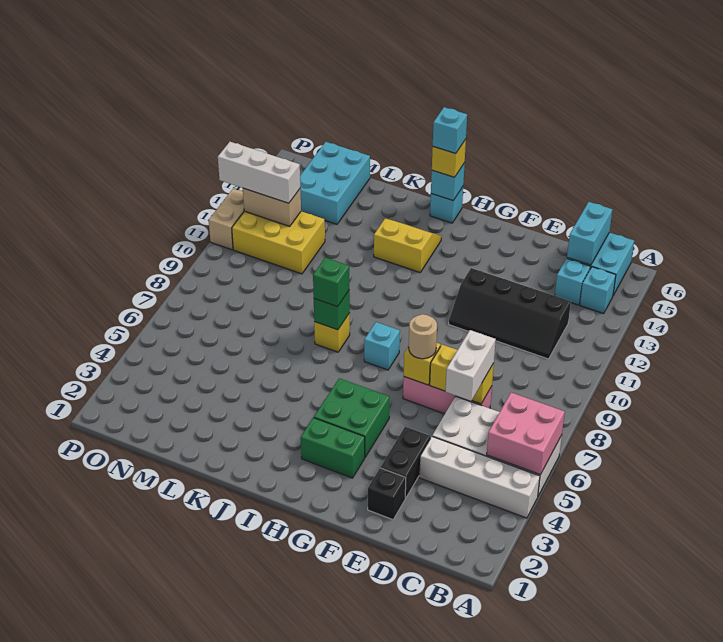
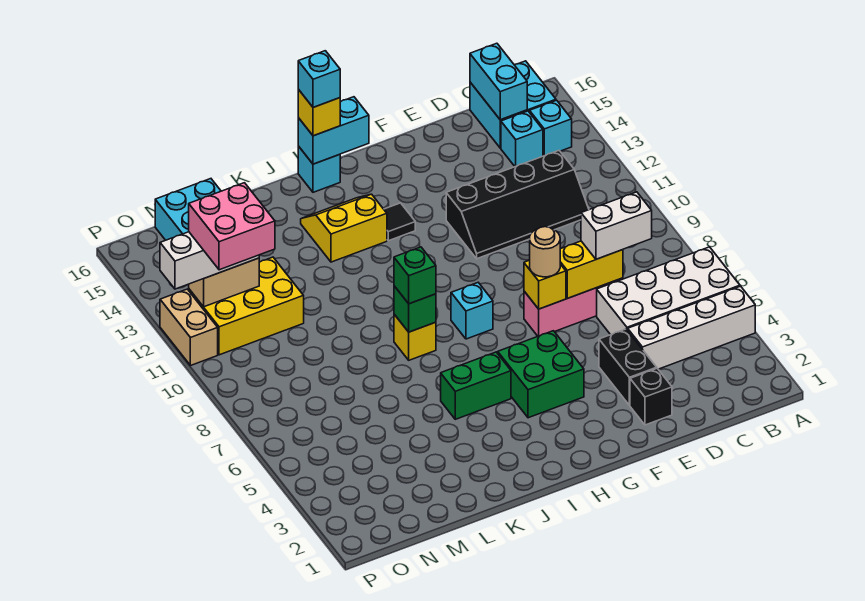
pink brick A5:B6 level 2 -> pink brick N11:O12 level 4
white brick D6:D7 level 3 -> white brick C7:D7 level 3
green brick G3:H3 level 1 -> green brick I5:J5 level 1
none -> black tile H13 level 1
cyan brick I16 level 2 -> cyan brick H16:I16 level 2

